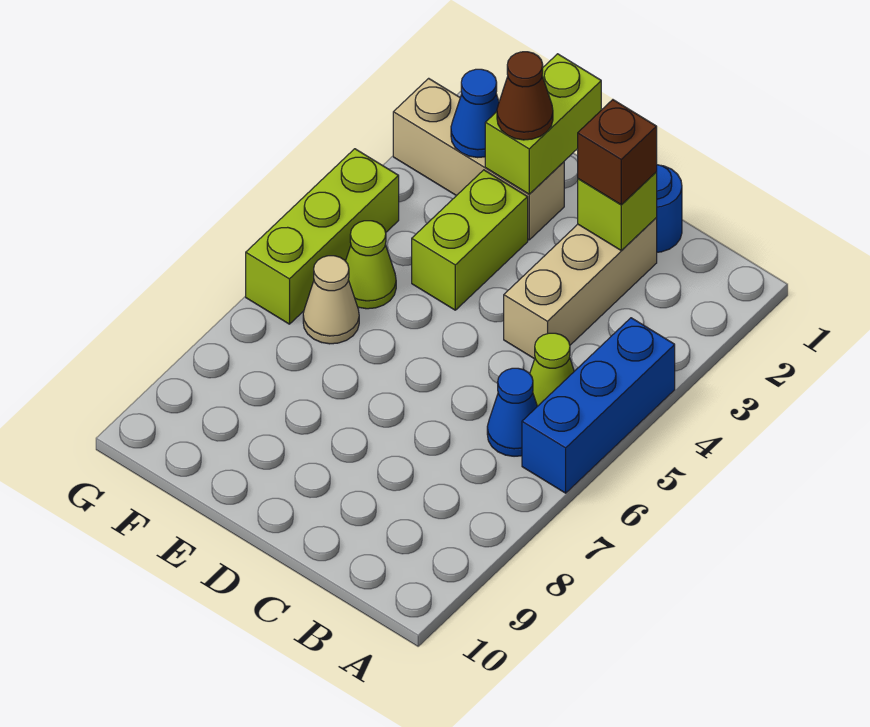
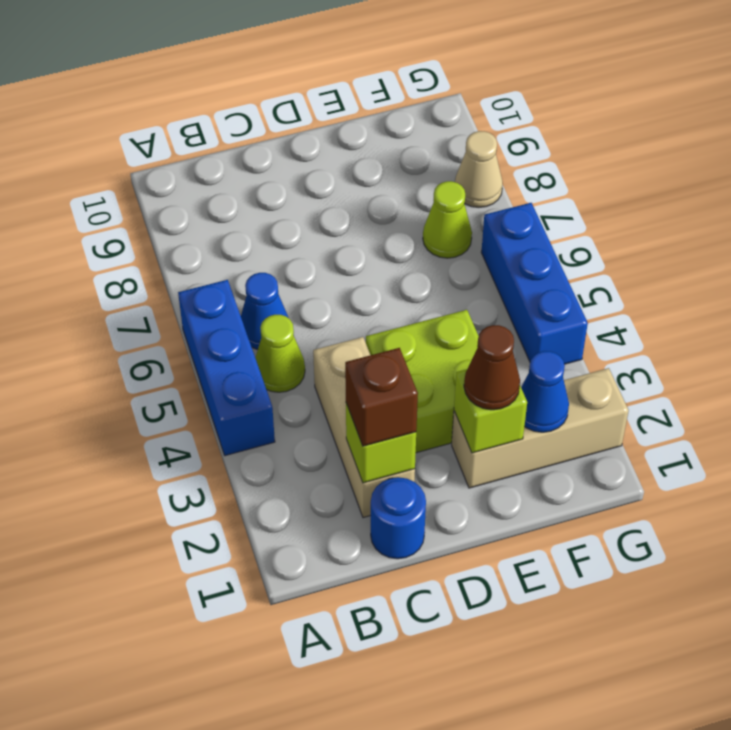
lime brick E1:E2 level 2 -> lime brick E2 level 2
lime brick E3:E4 level 1 -> lime brick D3:E4 level 1
lime cone F5 level 1 -> lime cone F7 level 1
tan cone F6 level 1 -> tan cone G8 level 1
lime brick G4:G6 level 1 -> blue brick G4:G6 level 1

